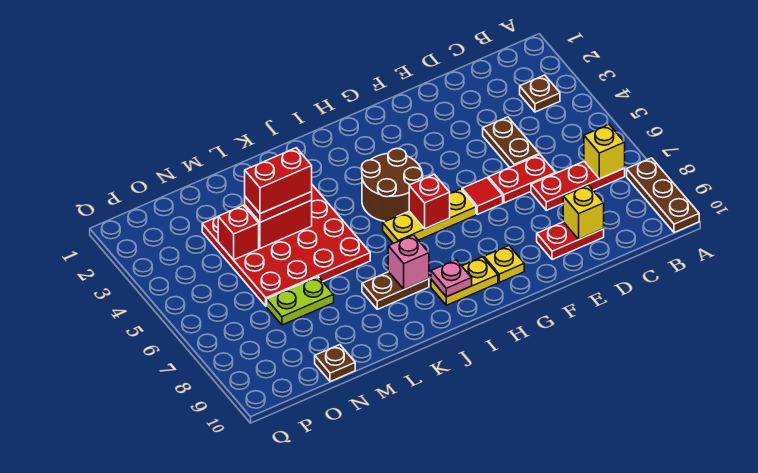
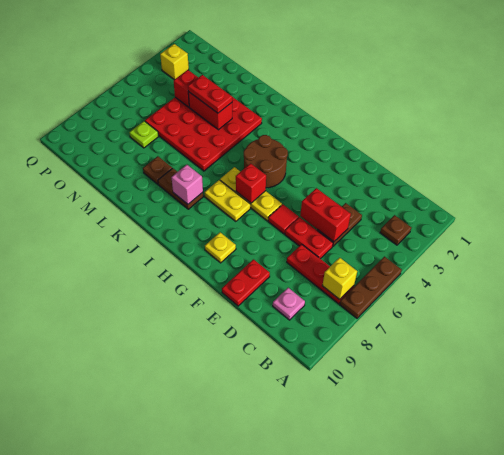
brown plate A8:A10 level 1 -> brown plate A5:A7 level 1
red plate D9:E9 level 1 -> red plate E9:E10 level 1
yellow brick D9 level 2 -> yellow brick P3 level 1
yellow plate H9:I9 level 1 -> yellow plate H7:I7 level 1
pink plate I9 level 2 -> pink plate C9 level 1
red brick L4:M4 level 4 -> red brick D5:E5 level 2
lime plate M7:N7 level 1 -> lime plate N7 level 1
brown plate N10 level 1 -> brown plate L8 level 1

